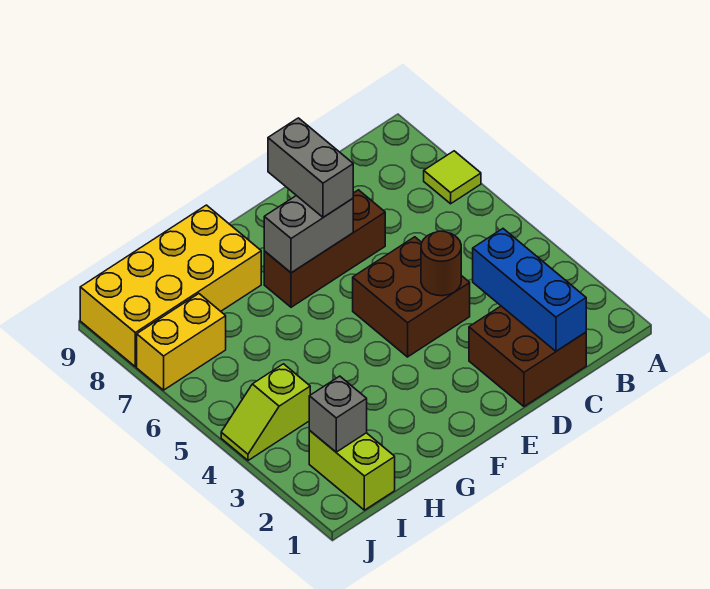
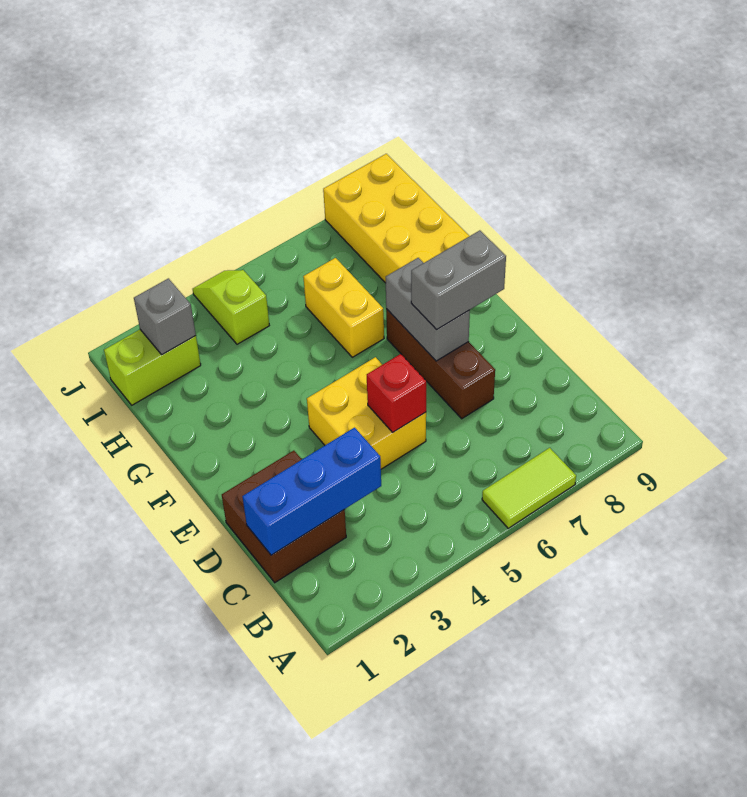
lime tile A7 level 1 -> lime tile A6:A7 level 1
brown brick D4:E5 level 1 -> yellow brick D4:E5 level 1
brown round brick D4 level 2 -> none
none -> red brick D5 level 2
yellow brick I7:J7 level 1 -> yellow brick G6:H6 level 1

